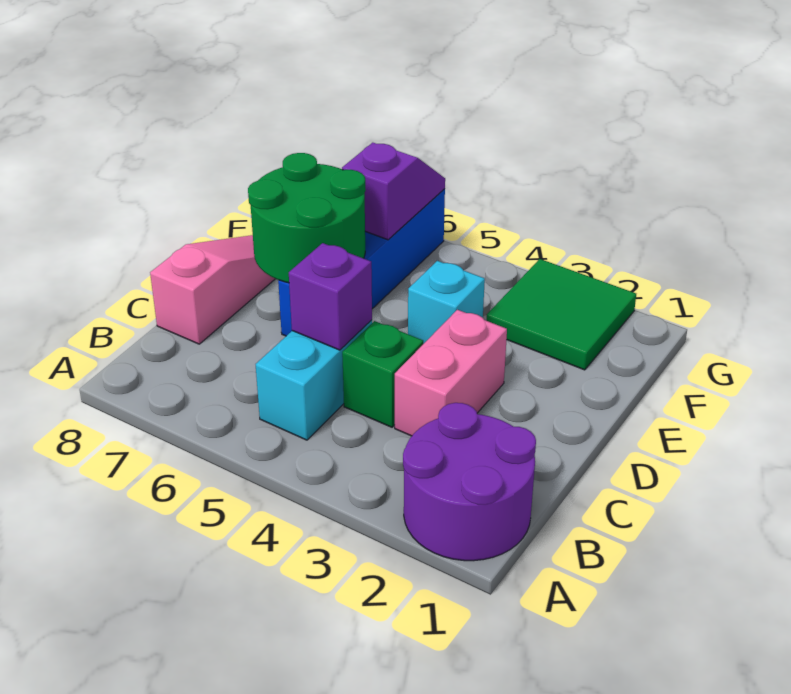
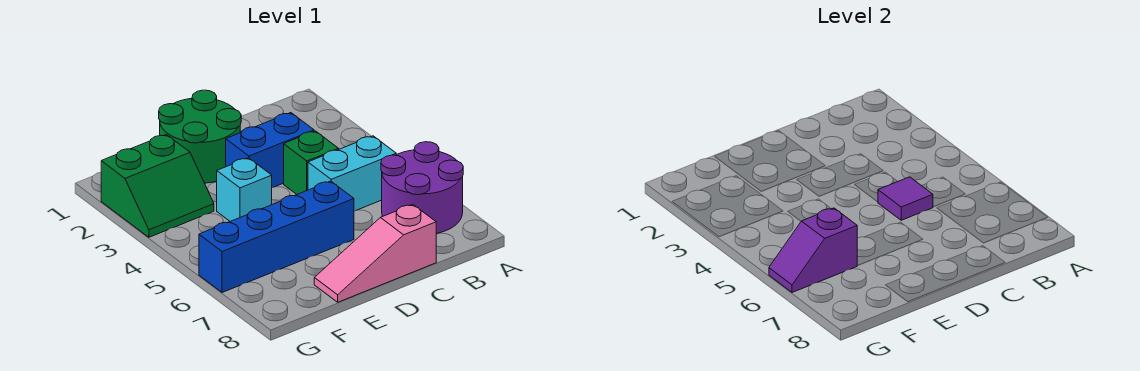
purple round brick A1:B2 level 1 -> purple round brick A6:B7 level 1
pink brick C3:D3 level 1 -> blue brick C3:D3 level 1
purple brick C5 level 2 -> purple tile C5 level 2
green round brick D6:E7 level 2 -> green round brick D1:E2 level 1
green tile F2:G3 level 1 -> green slope F2:G3 level 1 top 2

